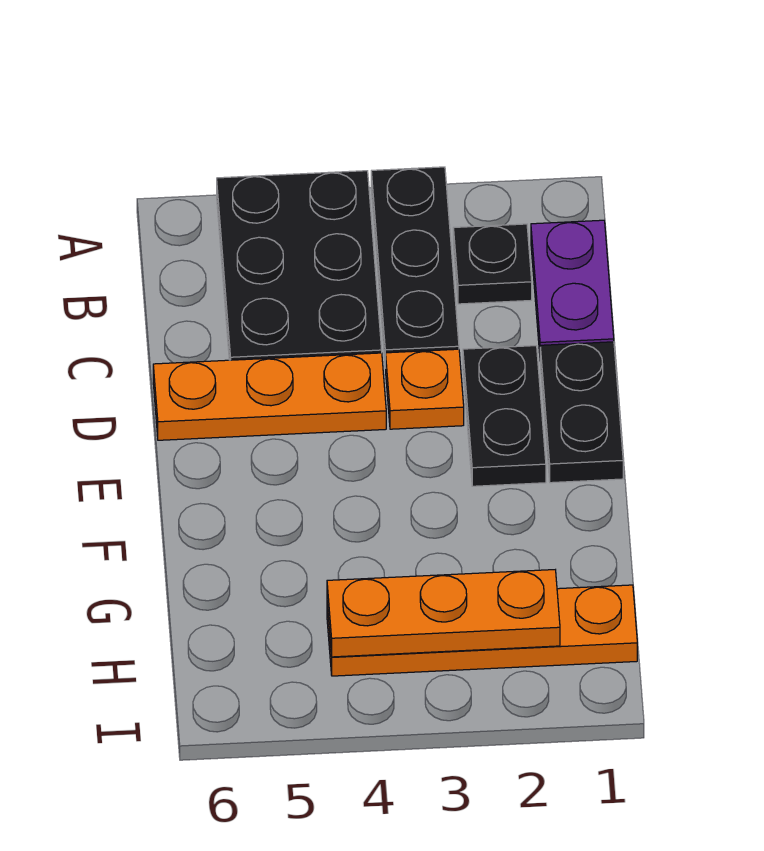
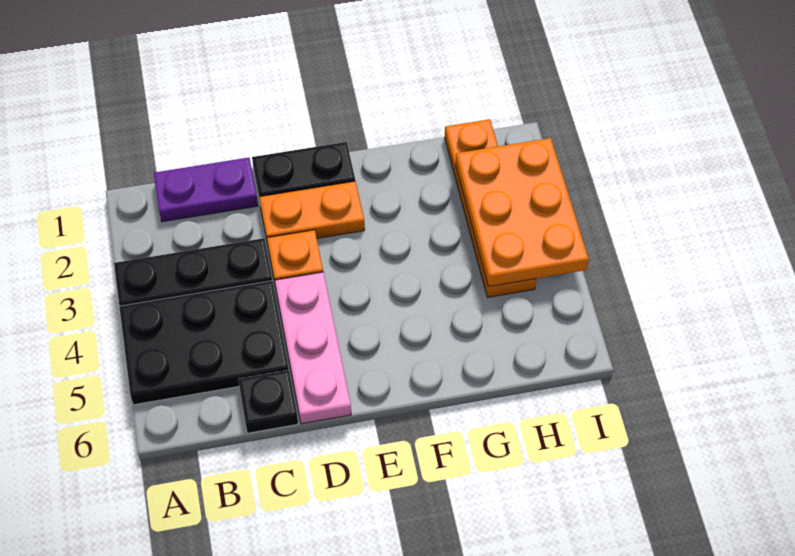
black plate B2 level 1 -> black plate C6 level 1
black plate D2:E2 level 1 -> orange plate D2:E2 level 1
orange plate D4:D6 level 1 -> pink plate D4:D6 level 1
orange plate H2:H4 level 2 -> orange plate H2:I4 level 2

